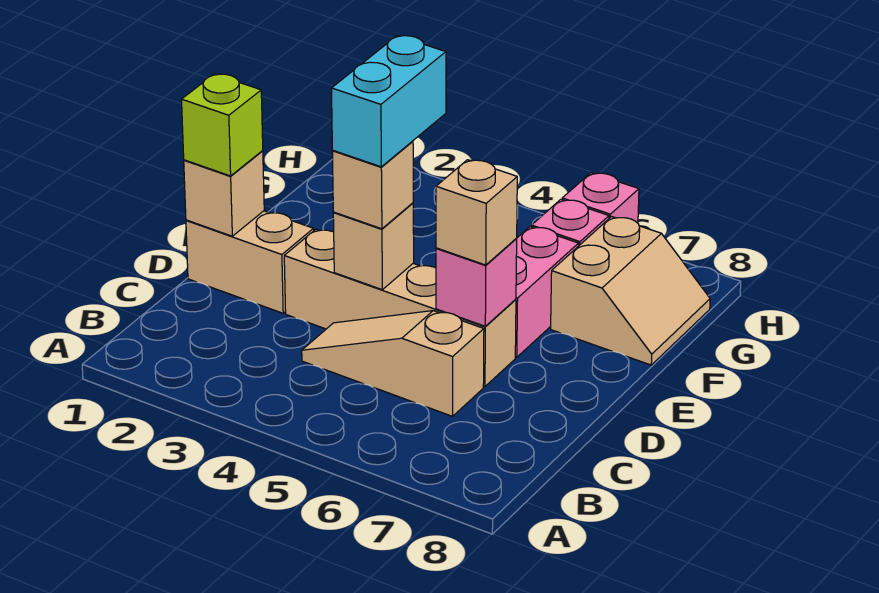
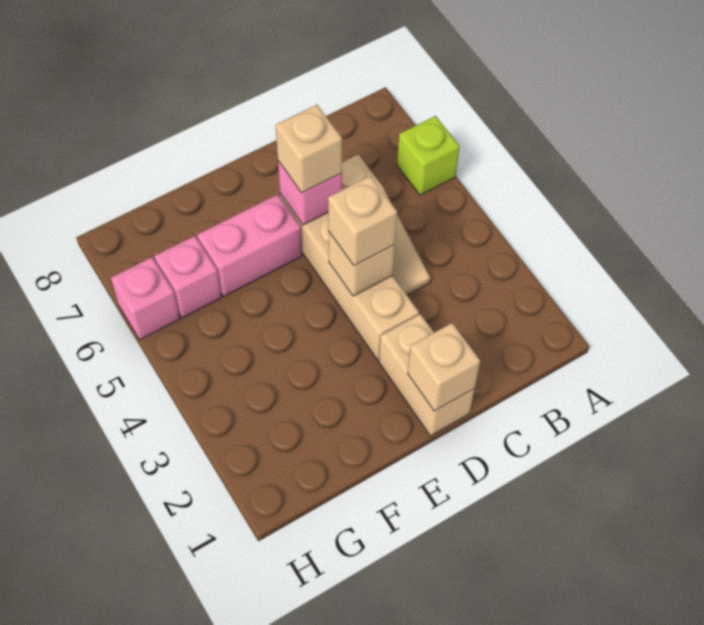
lime brick D1 level 3 -> lime brick A6 level 1
cyan brick D4:E4 level 4 -> none
tan slope F7:G8 level 1 top 7 -> none

